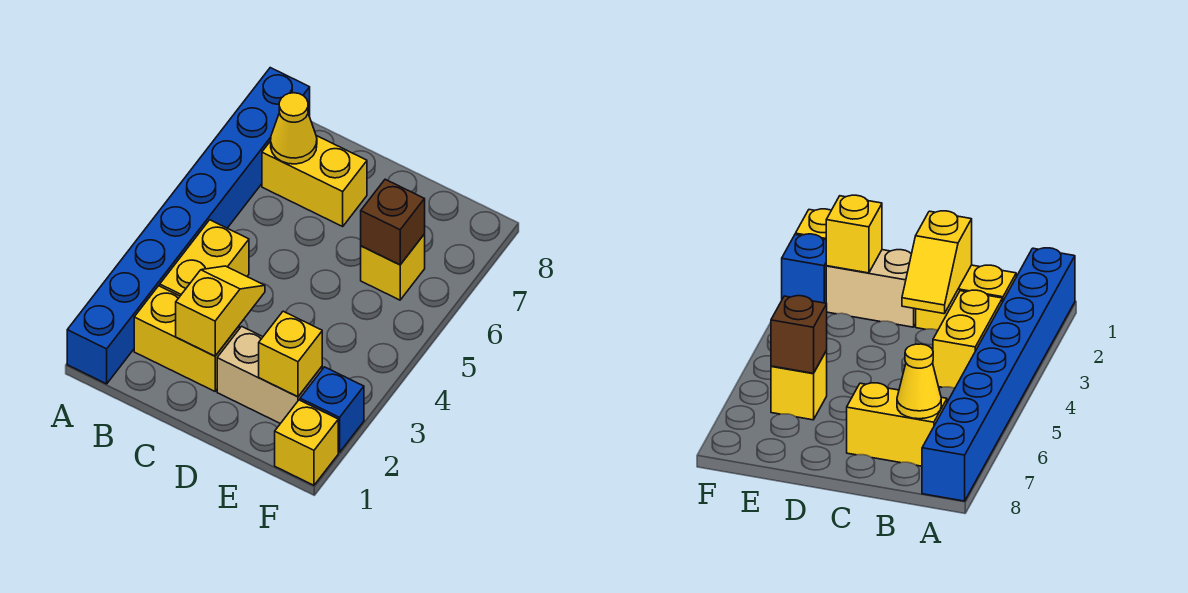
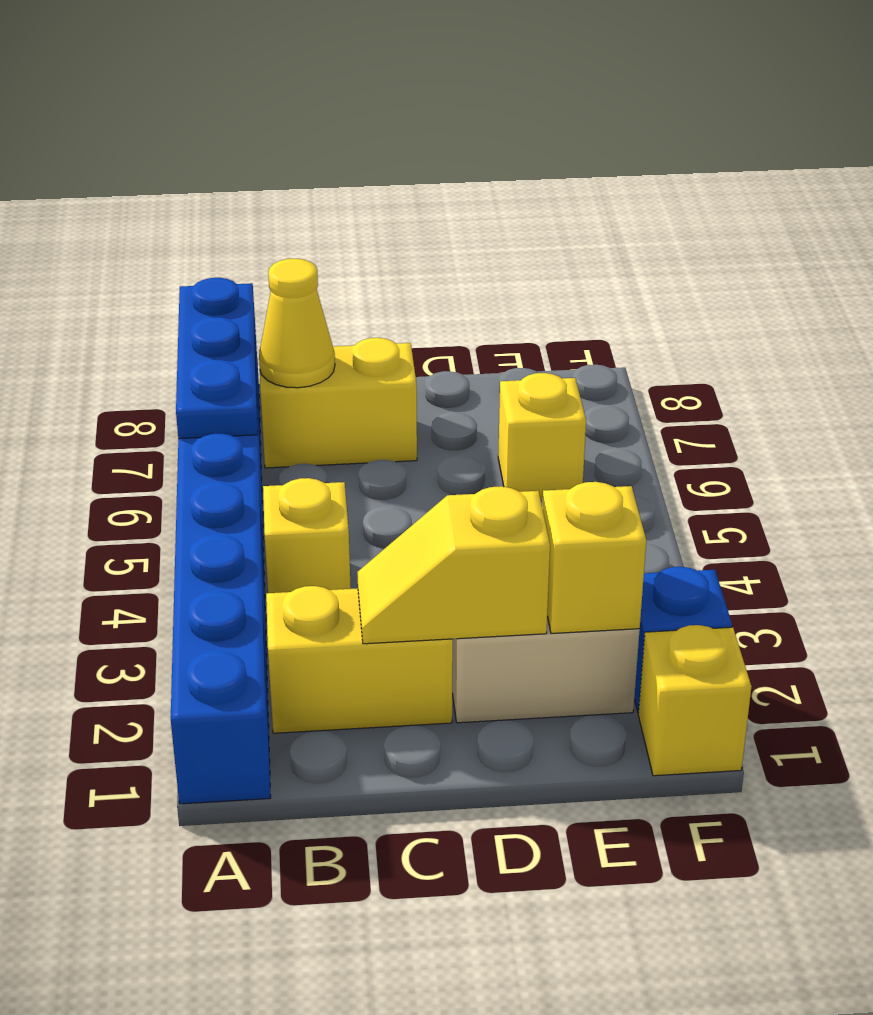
none -> blue plate A6:A8 level 2
yellow brick B3:B4 level 1 -> yellow brick B4 level 1
yellow slope C2:C3 level 2 top 2 -> yellow slope C2:D2 level 2 top D
brown brick E6 level 2 -> none

